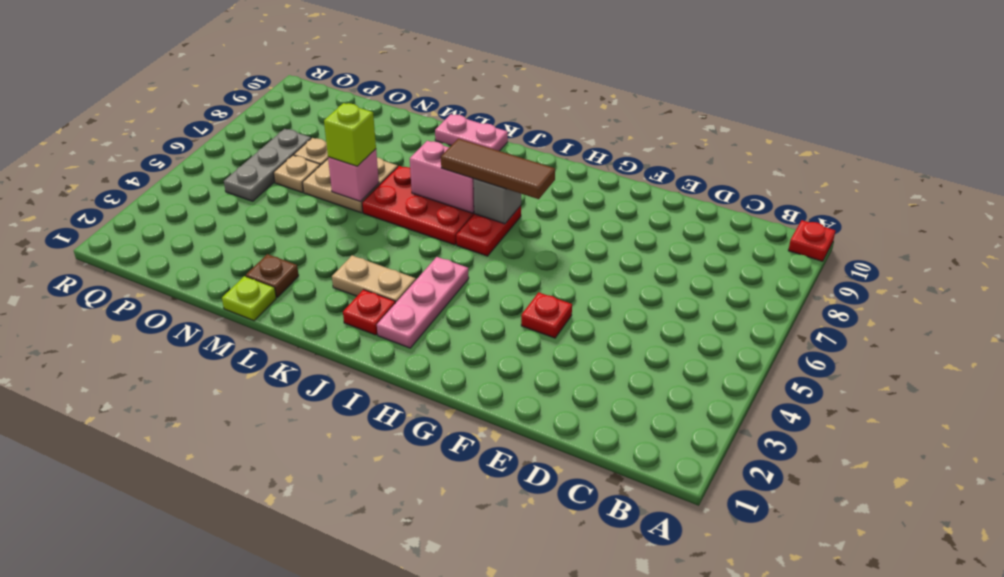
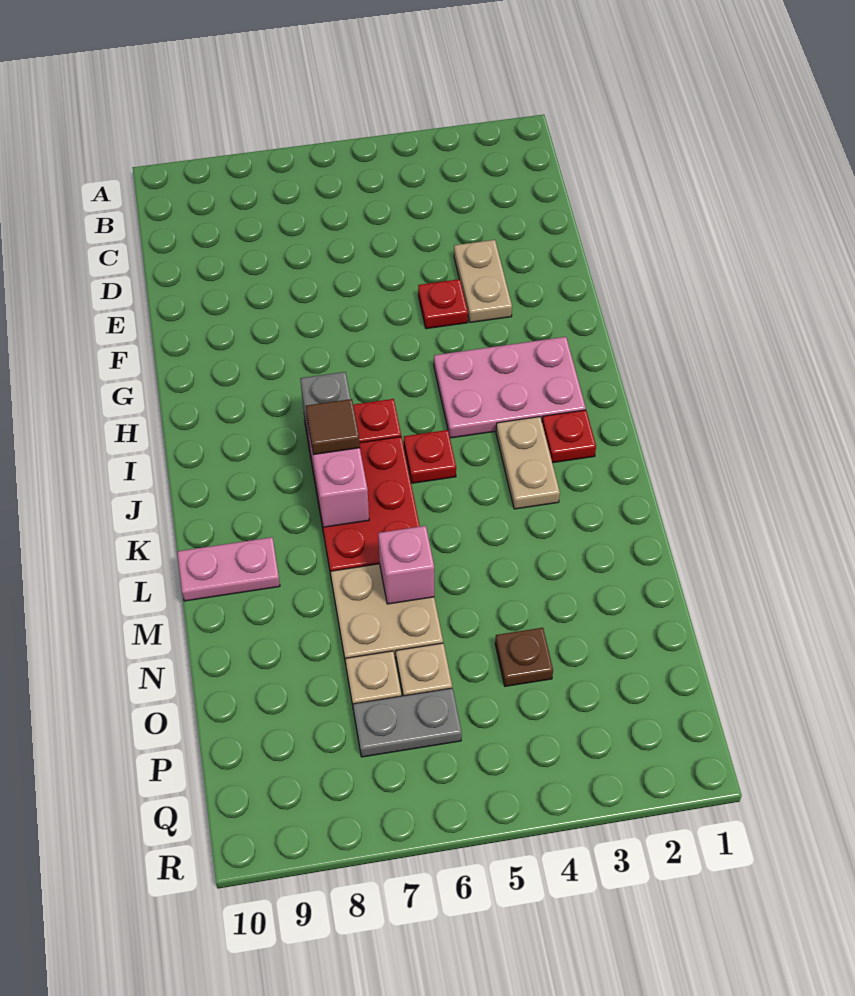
red plate A10 level 1 -> red plate J5 level 1
none -> tan plate E3:F3 level 1
brown tile H7:J7 level 3 -> brown tile J7 level 3
pink plate I2:I4 level 1 -> pink plate H2:I4 level 1
pink plate K10:L10 level 1 -> pink plate L9:L10 level 1
lime plate M1 level 1 -> none
brown plate M2 level 1 -> brown plate O4 level 1
lime brick M6 level 3 -> none
grey plate P5:P7 level 1 -> grey plate P6:P7 level 1

